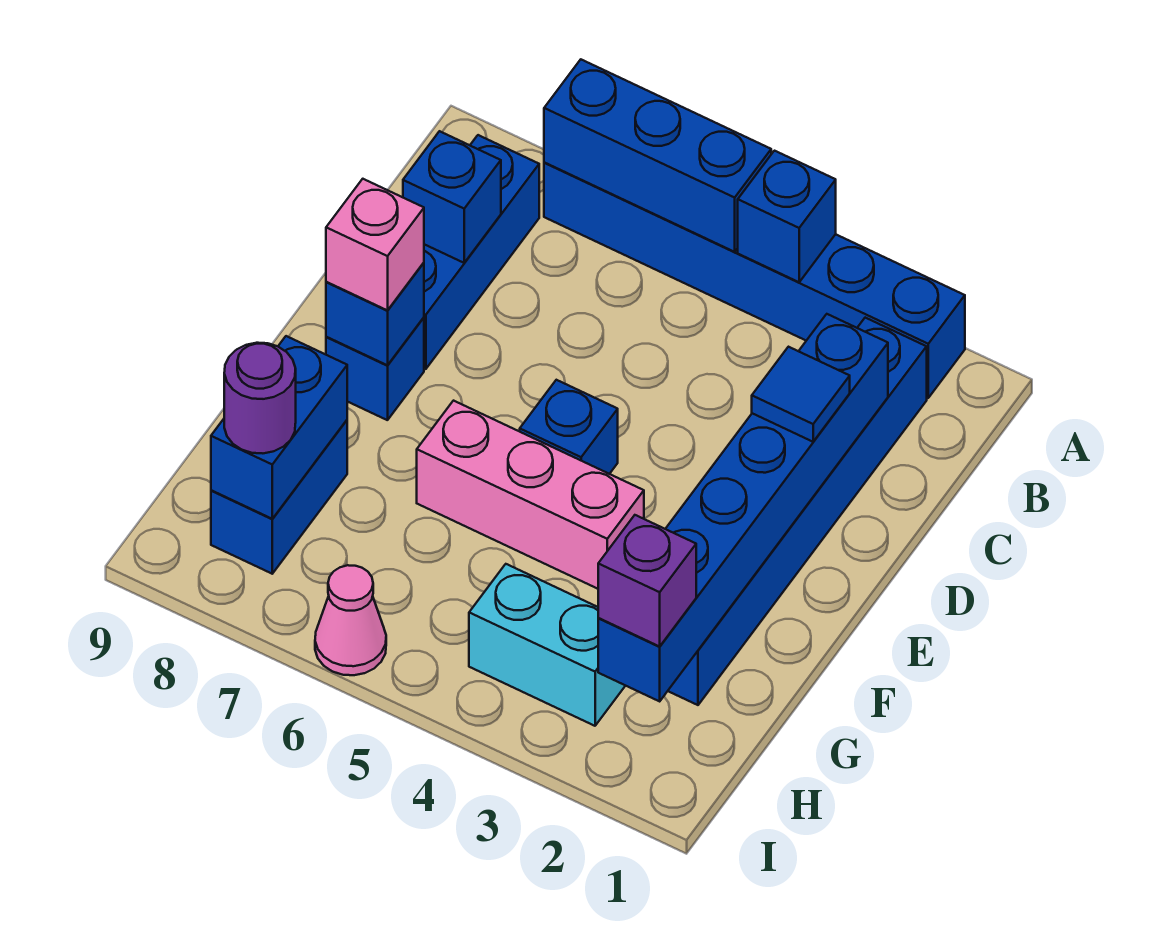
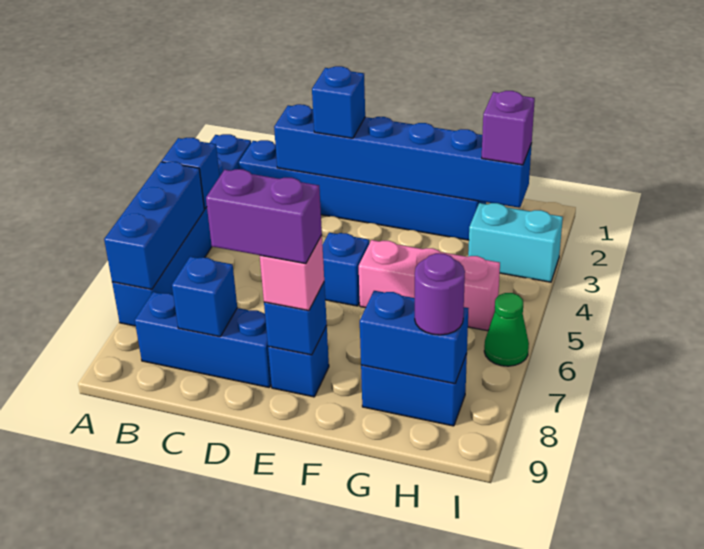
blue tile D2 level 3 -> blue brick D2 level 3
none -> purple brick D8:E8 level 4
pink brick F4:F6 level 1 -> pink brick F5:H5 level 1
cyan brick H3:H4 level 1 -> cyan brick H3:I3 level 1
pink cone I6 level 1 -> green cone I6 level 1

